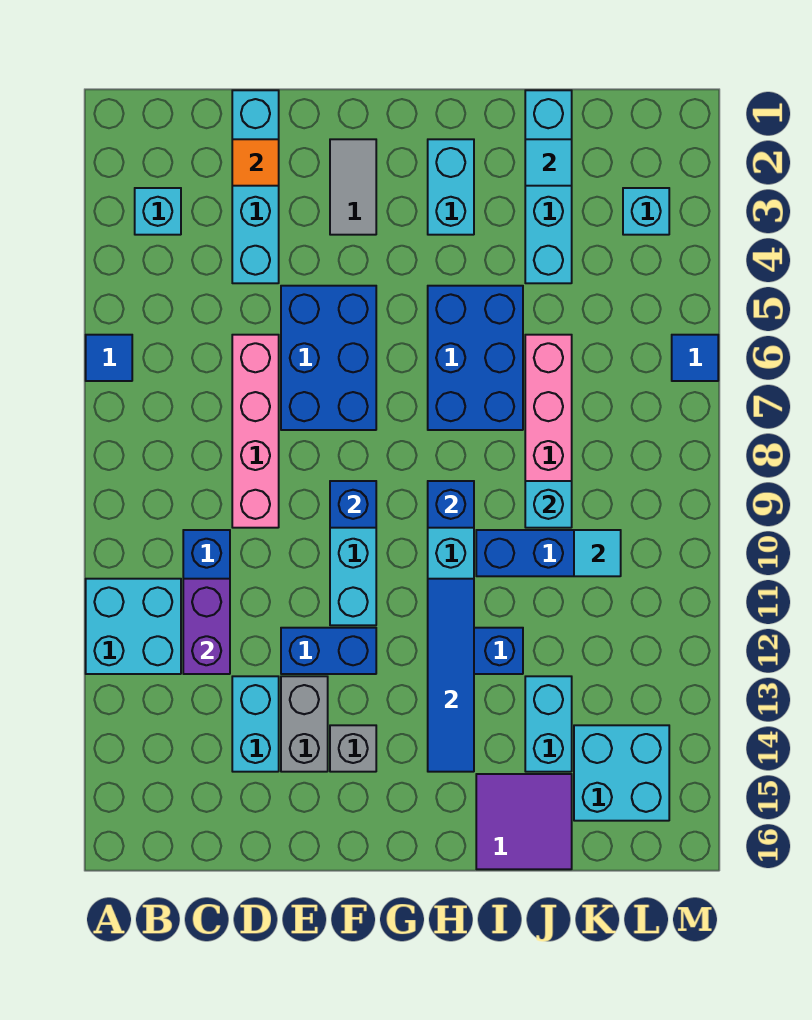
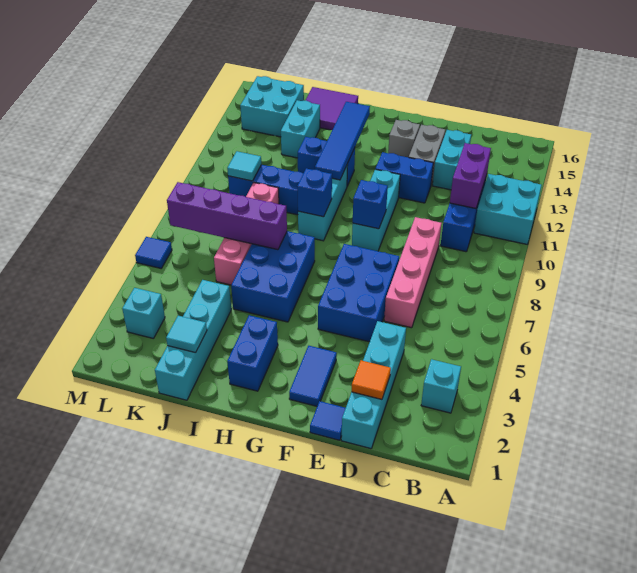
blue tile A6 level 1 -> blue tile E1 level 1
grey tile F2:F3 level 1 -> blue tile F2:F3 level 1
cyan brick H2:H3 level 1 -> blue brick H2:H3 level 1
none -> purple brick I7:L7 level 2
cyan brick J9 level 2 -> none

